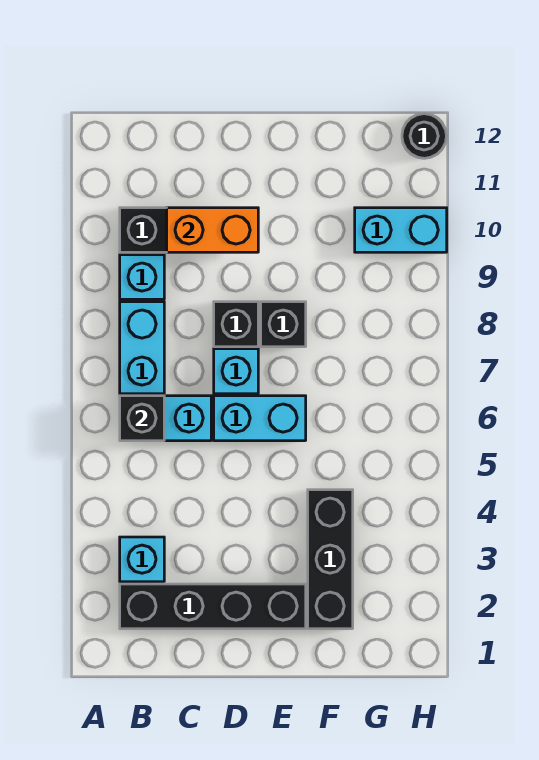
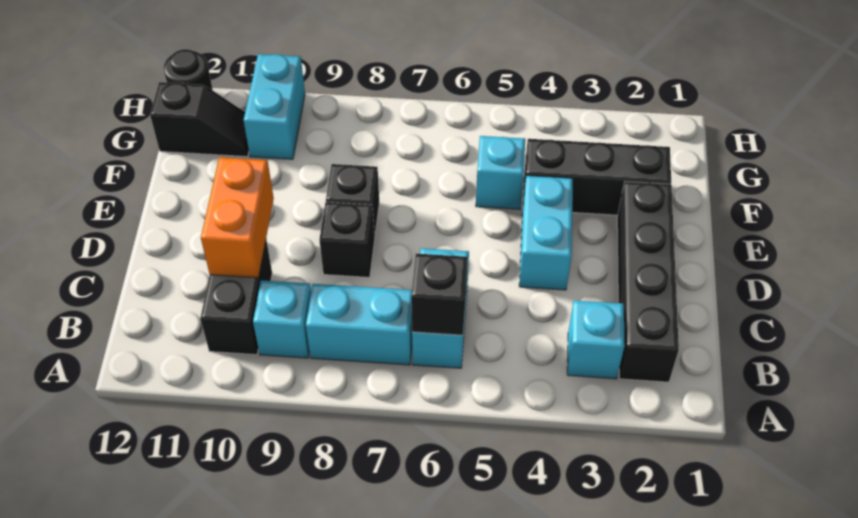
cyan brick D6:E6 level 1 -> cyan brick D4:E4 level 1
cyan brick D7 level 1 -> cyan brick F5 level 1
none -> black slope G11:G12 level 1 top 12

